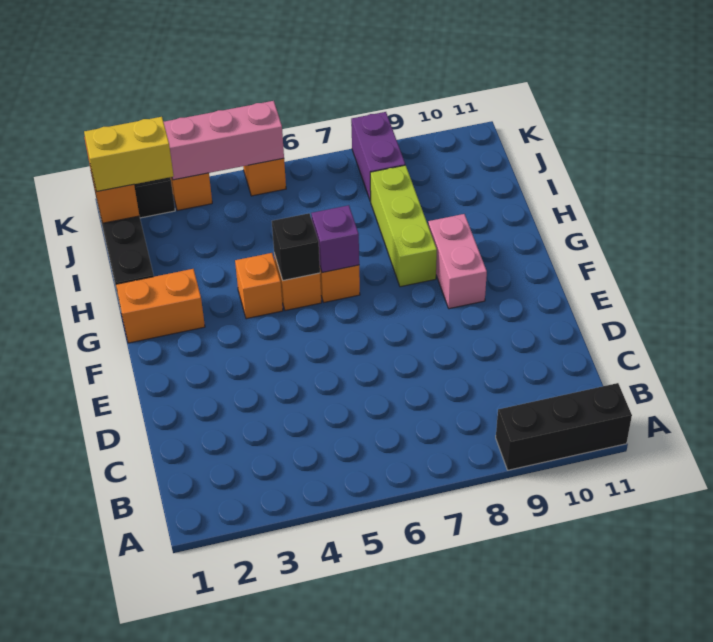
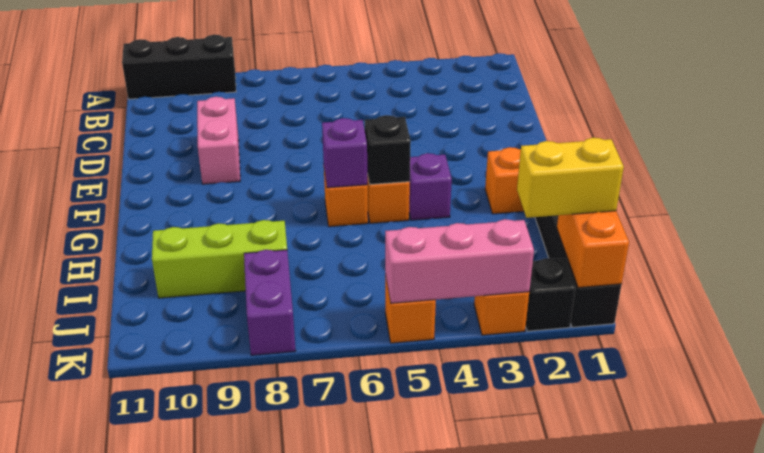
pink brick F9:G9 level 1 -> pink brick D9:E9 level 1
orange brick G4 level 1 -> purple brick G4 level 1
lime brick G8:I8 level 1 -> lime brick I8:I10 level 1

